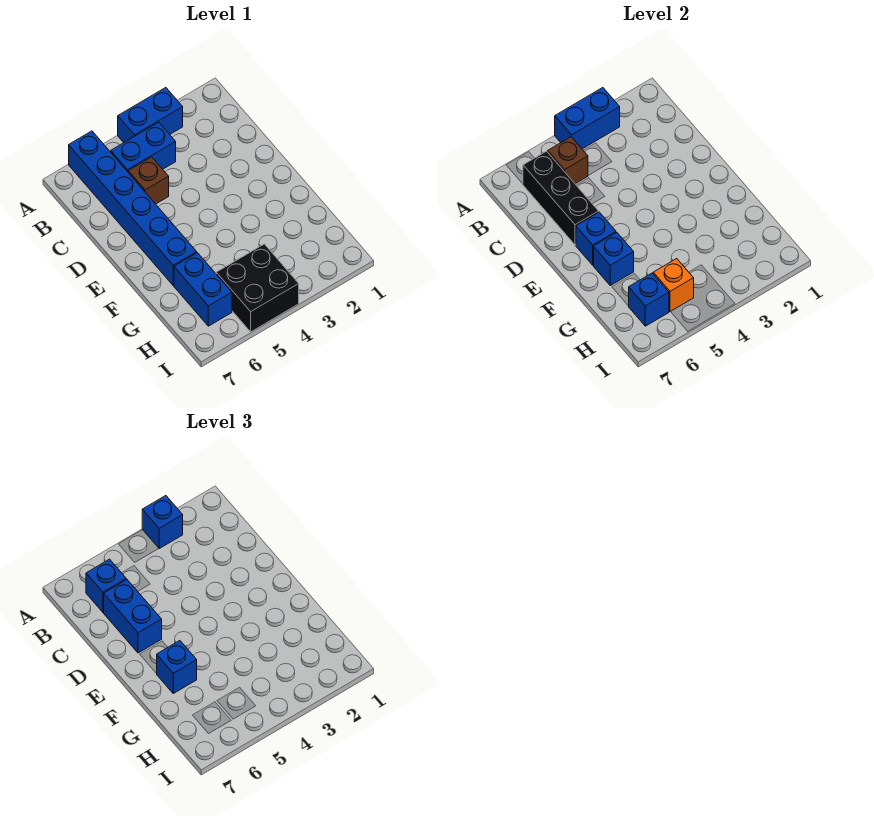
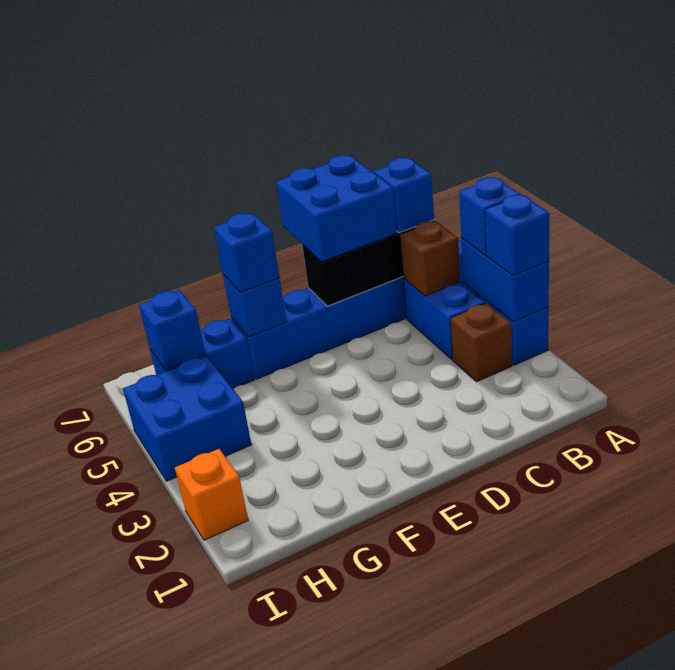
brown brick C5 level 1 -> brown brick B3 level 1
blue brick C6:D6 level 3 -> blue brick C6:D7 level 3
blue brick E6 level 2 -> blue brick A4 level 3
black brick H4:I5 level 1 -> blue brick H4:I5 level 1
orange brick H5 level 2 -> orange brick I2 level 1

